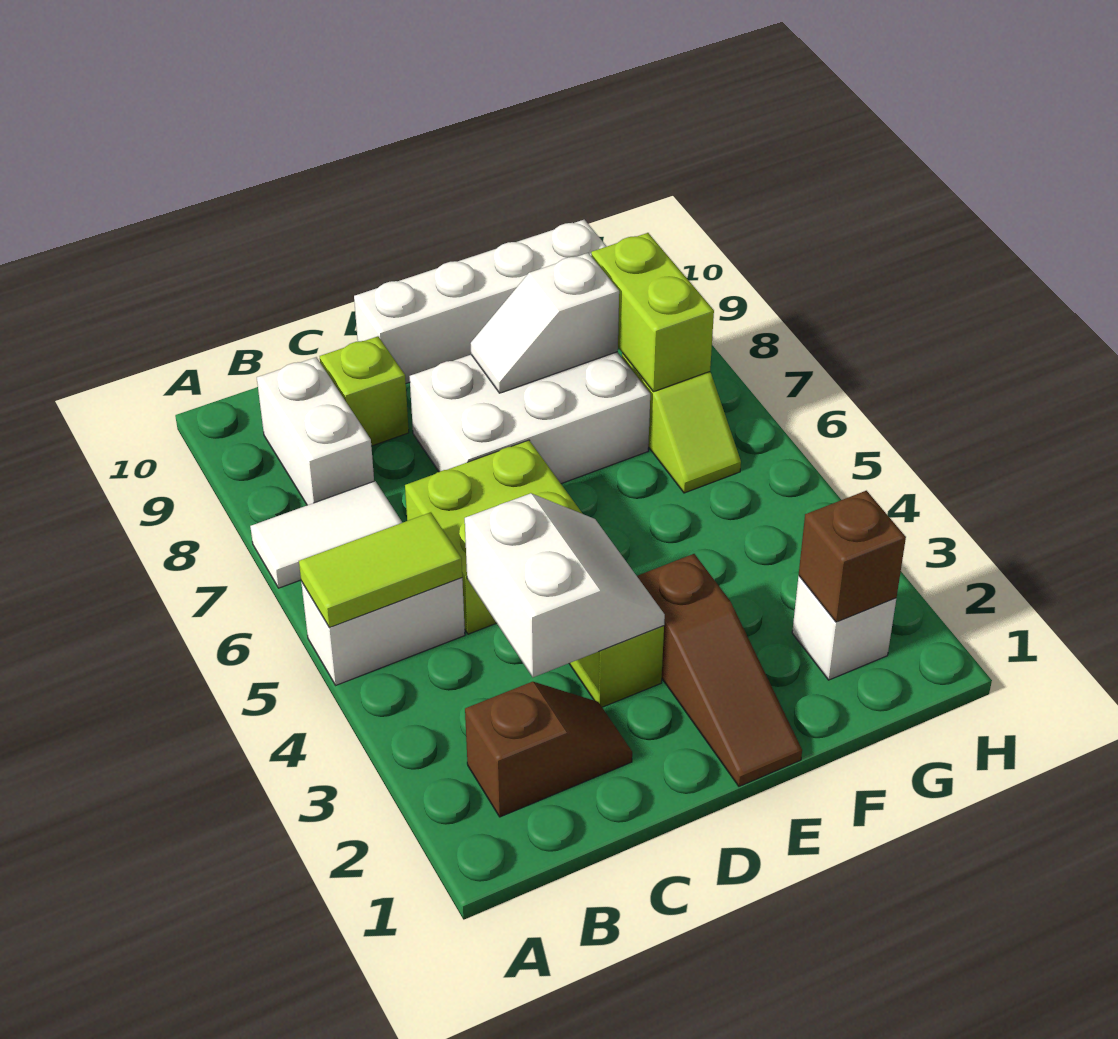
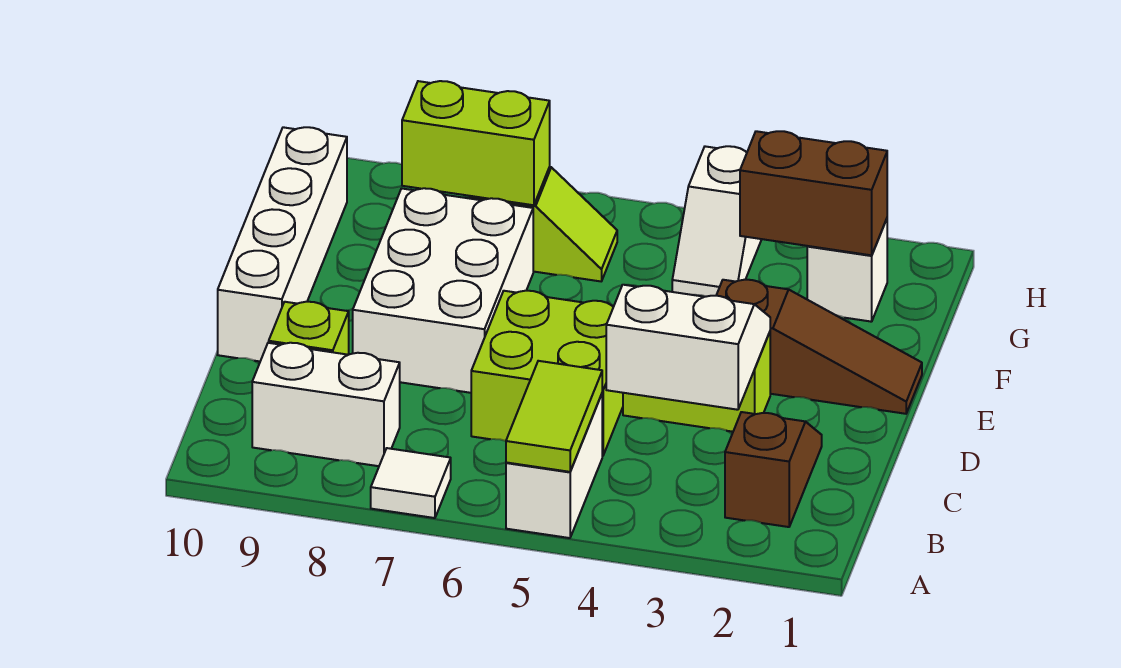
white tile A7:B7 level 1 -> white tile A7 level 1
white slope E8:F8 level 2 top F -> white slope G4:H4 level 1 top H
brown brick G2 level 2 -> brown brick G2:G3 level 2

